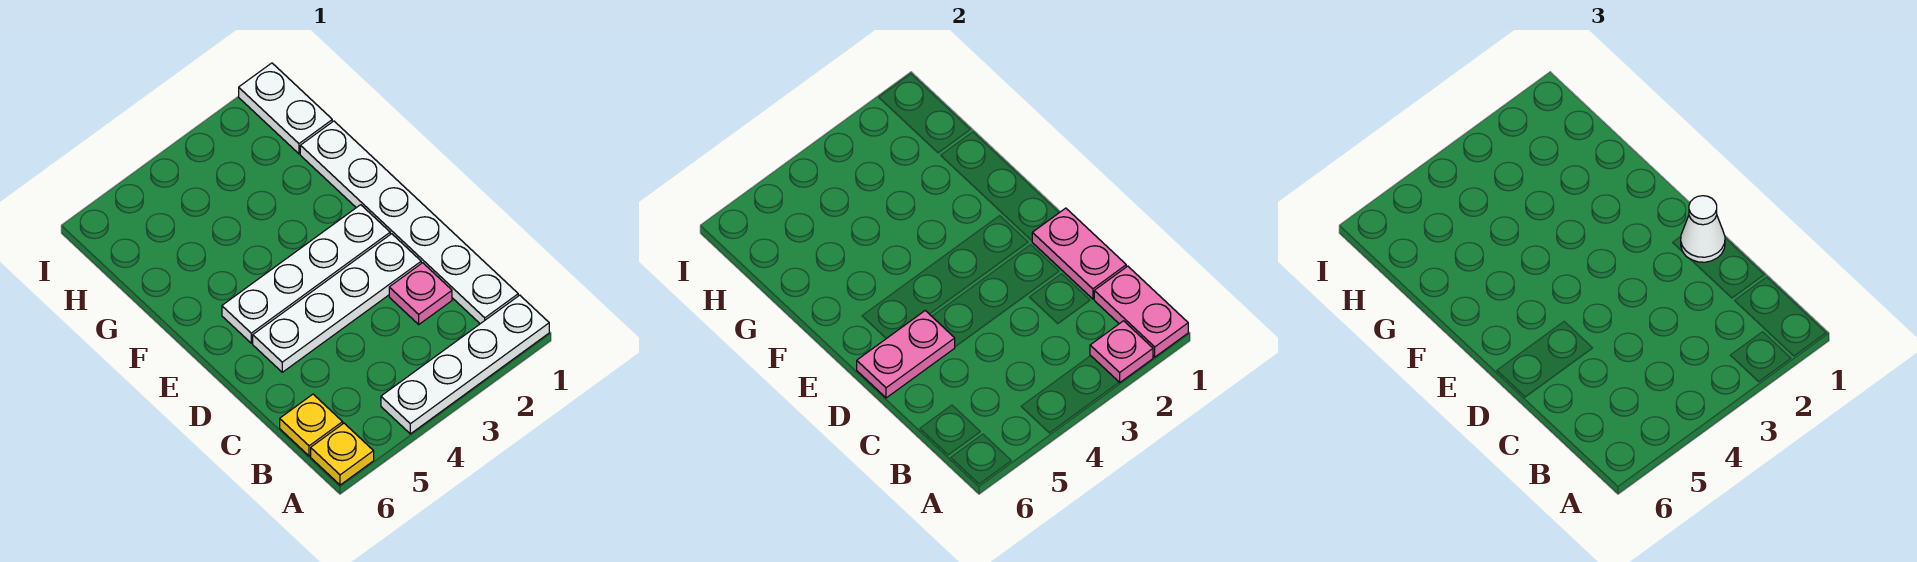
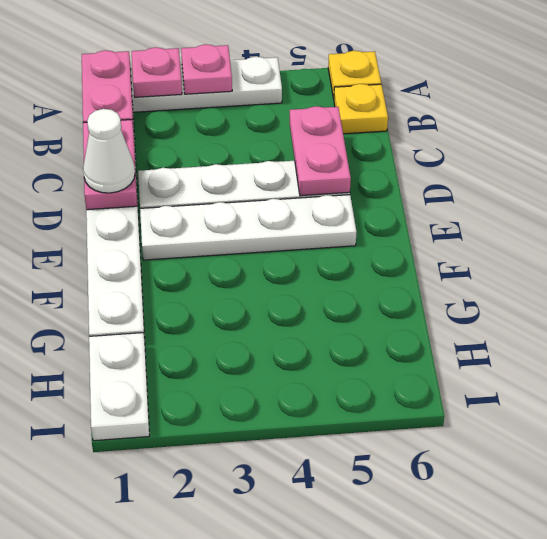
pink plate C2 level 1 -> pink plate A3 level 2
pink plate D5:D6 level 2 -> pink plate C5:D5 level 2

